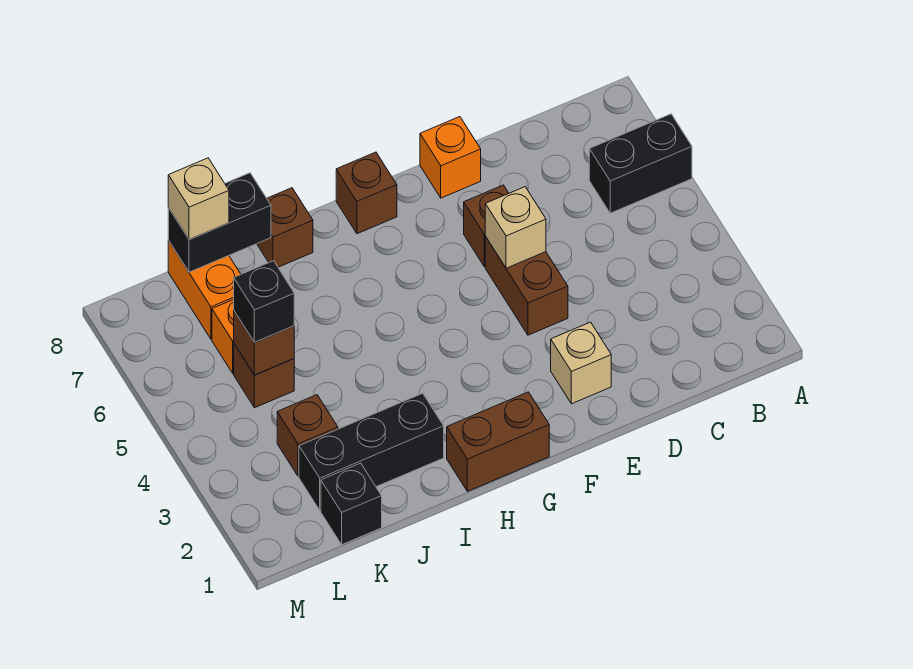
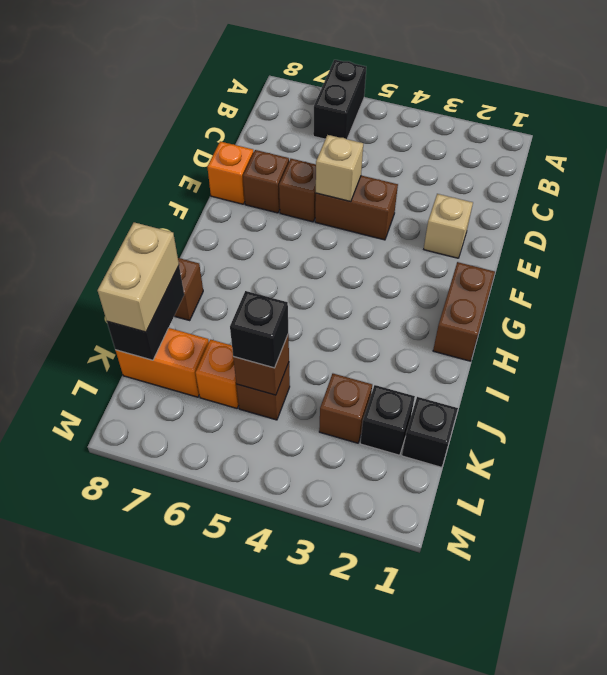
brown brick G8 level 1 -> brown brick E7 level 1
black brick I2:K2 level 1 -> black brick K2 level 1
tan brick K8 level 3 -> tan brick J8:K8 level 3

